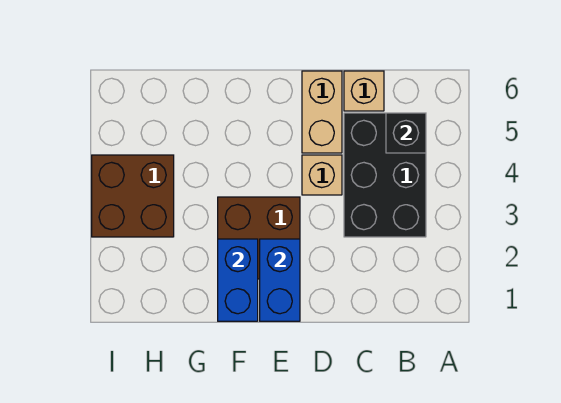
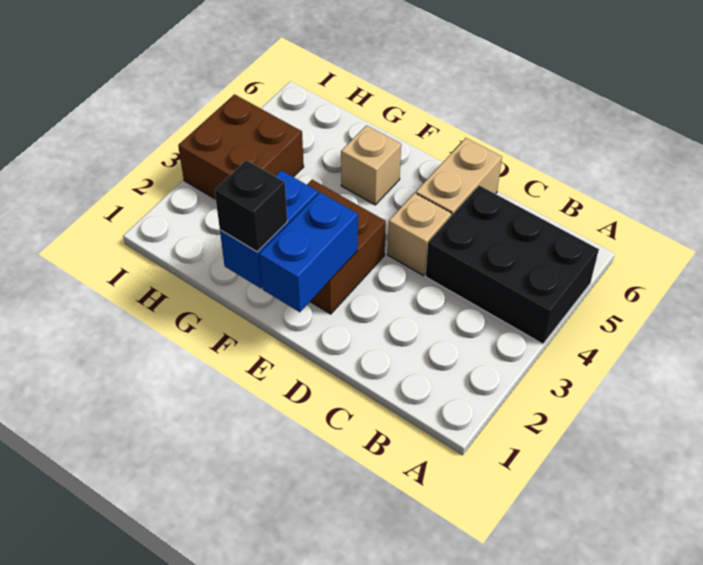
black brick B3:C5 level 1 -> black brick A4:C5 level 1
black brick B5 level 2 -> black brick F1 level 3
tan brick C6 level 1 -> tan brick F5 level 1

